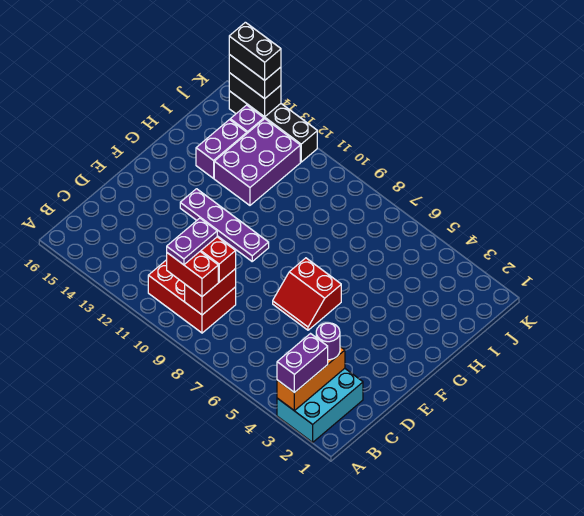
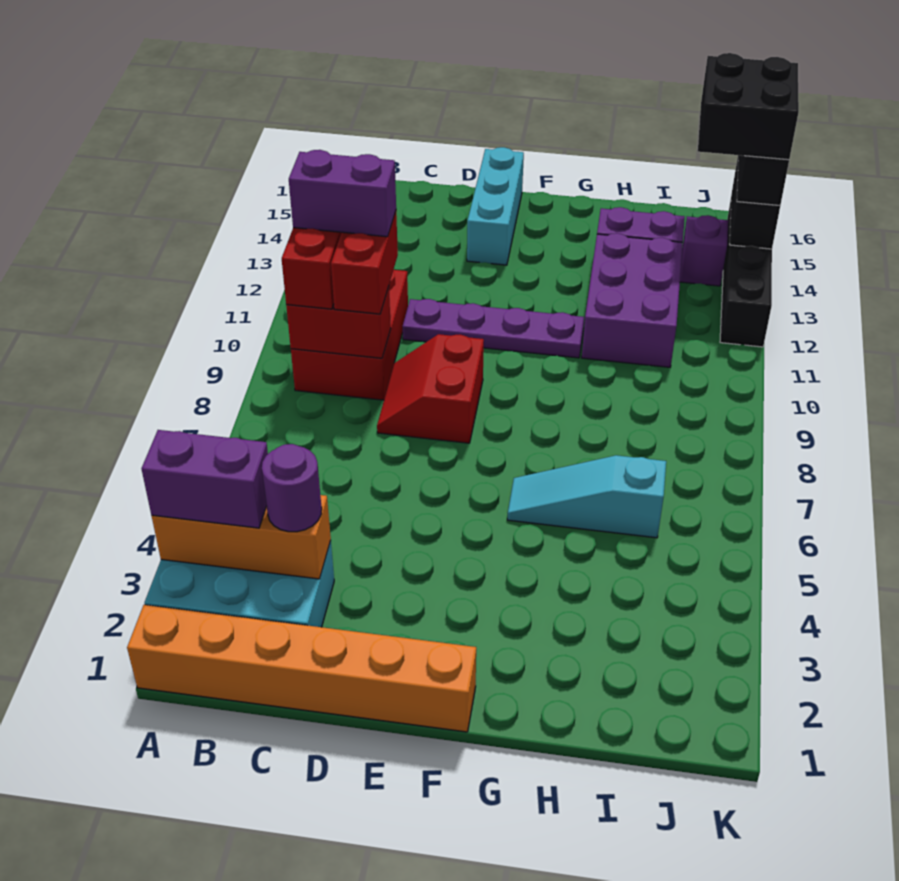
none -> orange brick A1:F1 level 1
purple plate B10:C10 level 4 -> purple brick B10:C10 level 4
red slope E6:F7 level 1 top F -> red slope D8:E9 level 1 top E
none -> cyan brick E14:E16 level 1
purple plate F10:F13 level 1 -> purple plate D11:G11 level 1
none -> cyan slope G6:I6 level 1 top I
purple brick H12:J13 level 1 -> purple brick H11:I13 level 1
black brick K14:K15 level 4 -> black brick J14:K15 level 4

